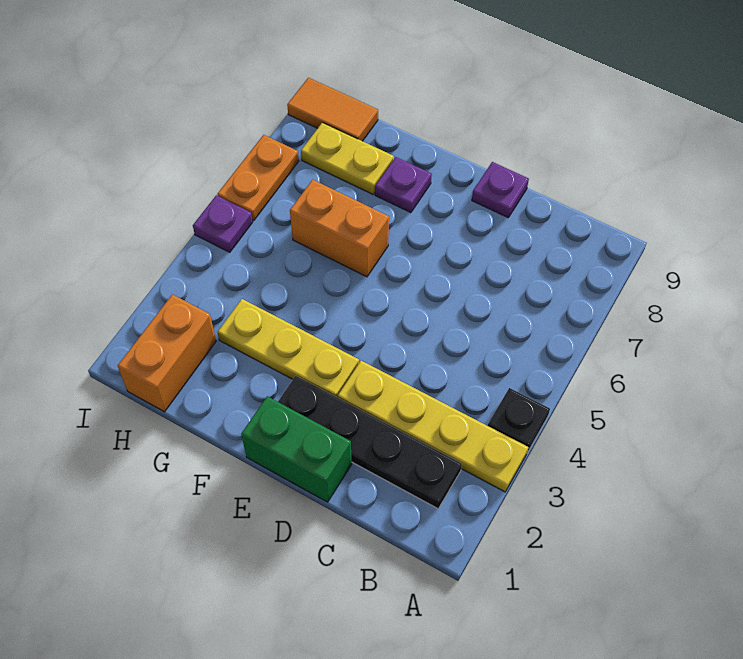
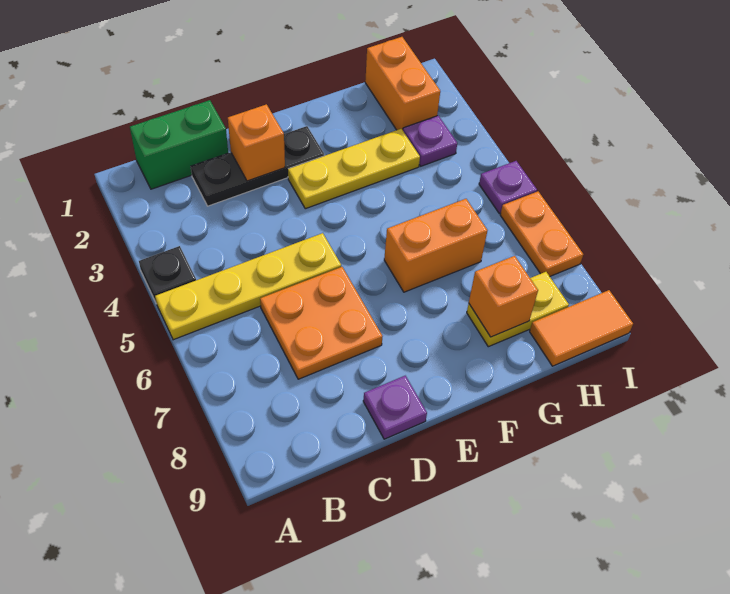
yellow plate A3:D3 level 1 -> yellow plate A5:D5 level 1
black plate B2:E2 level 1 -> black plate C2:E2 level 1
none -> orange plate C6:D7 level 1
green brick D1:E1 level 1 -> green brick B1:C1 level 1
none -> orange brick D2 level 2
purple plate F8 level 1 -> purple plate H3 level 1
none -> orange brick G8 level 2

